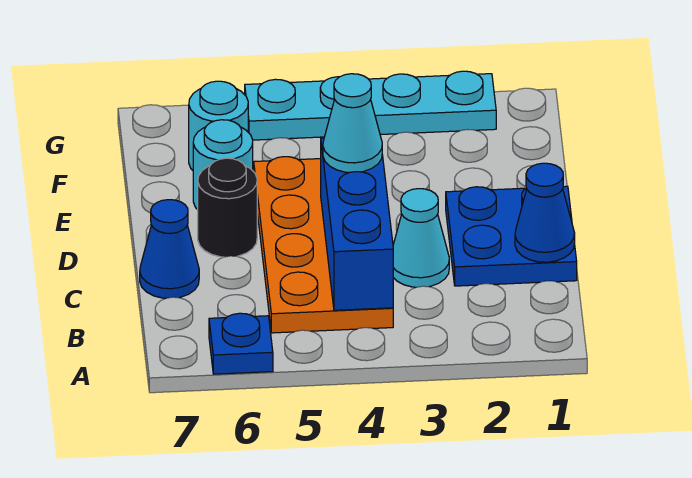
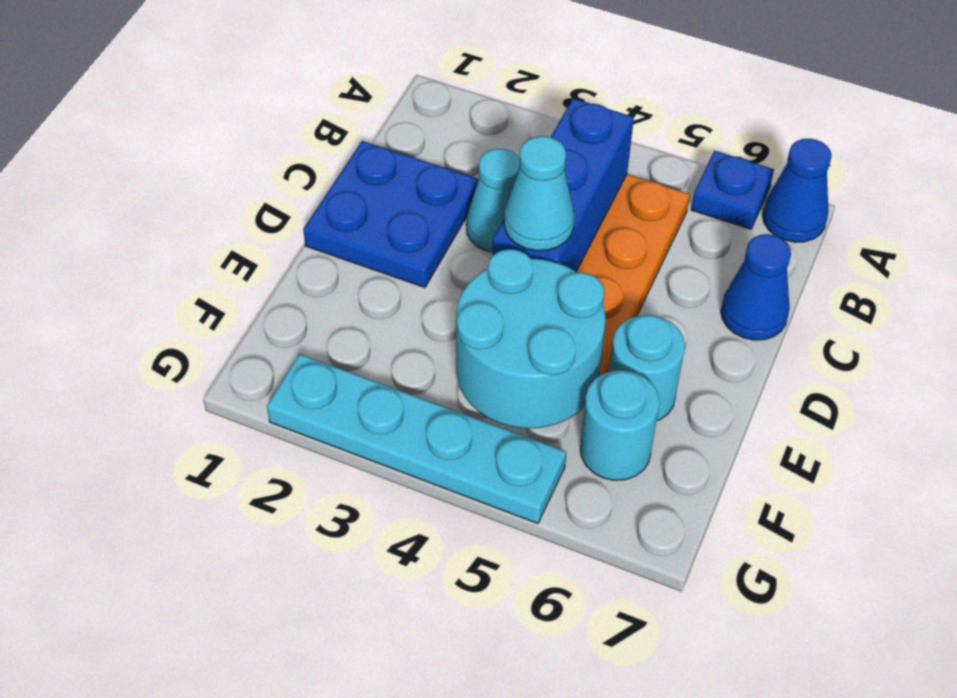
blue cone C1 level 2 -> blue cone A7 level 1
black round brick D6 level 1 -> none
none -> cyan round brick E4:F5 level 2

